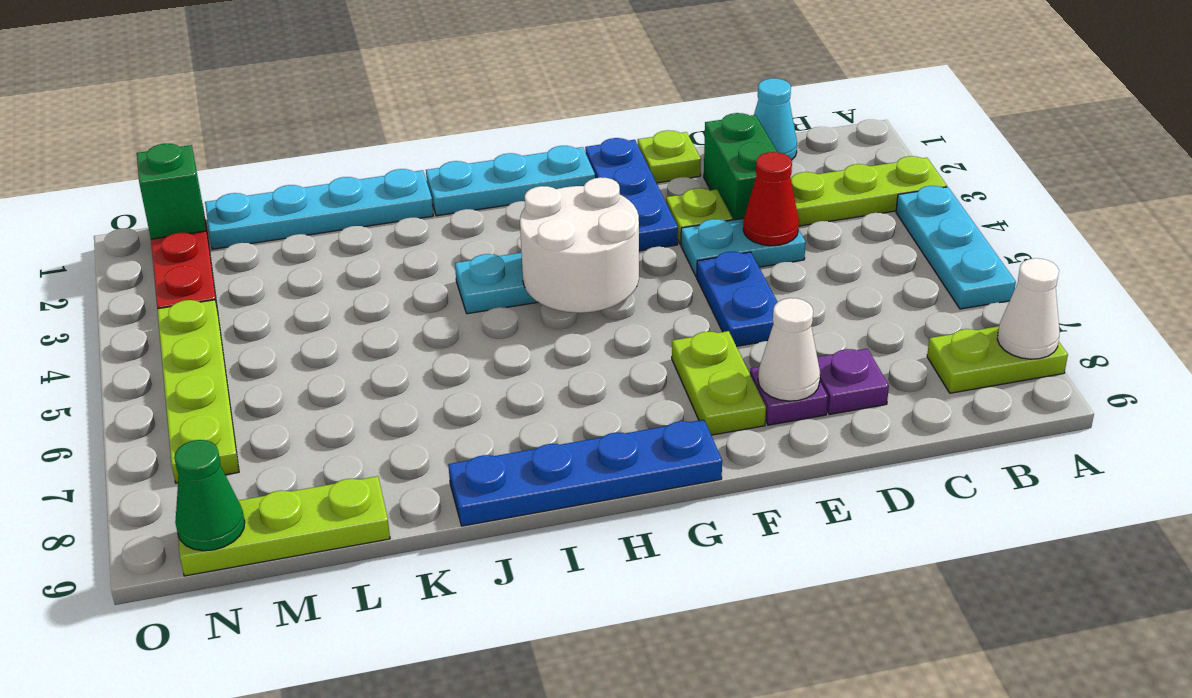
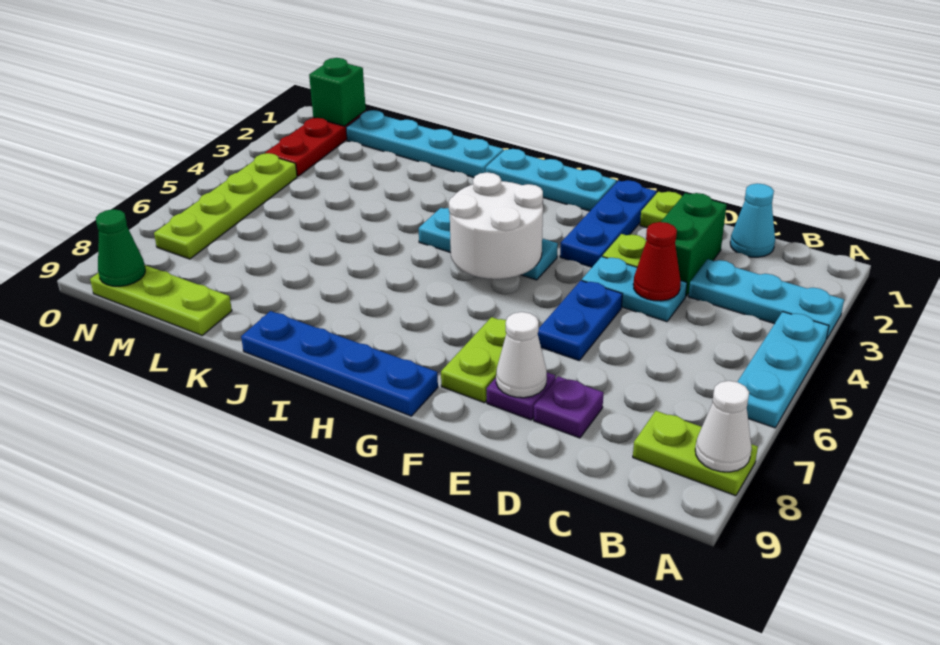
lime plate A3:C3 level 1 -> cyan plate A3:C3 level 1

